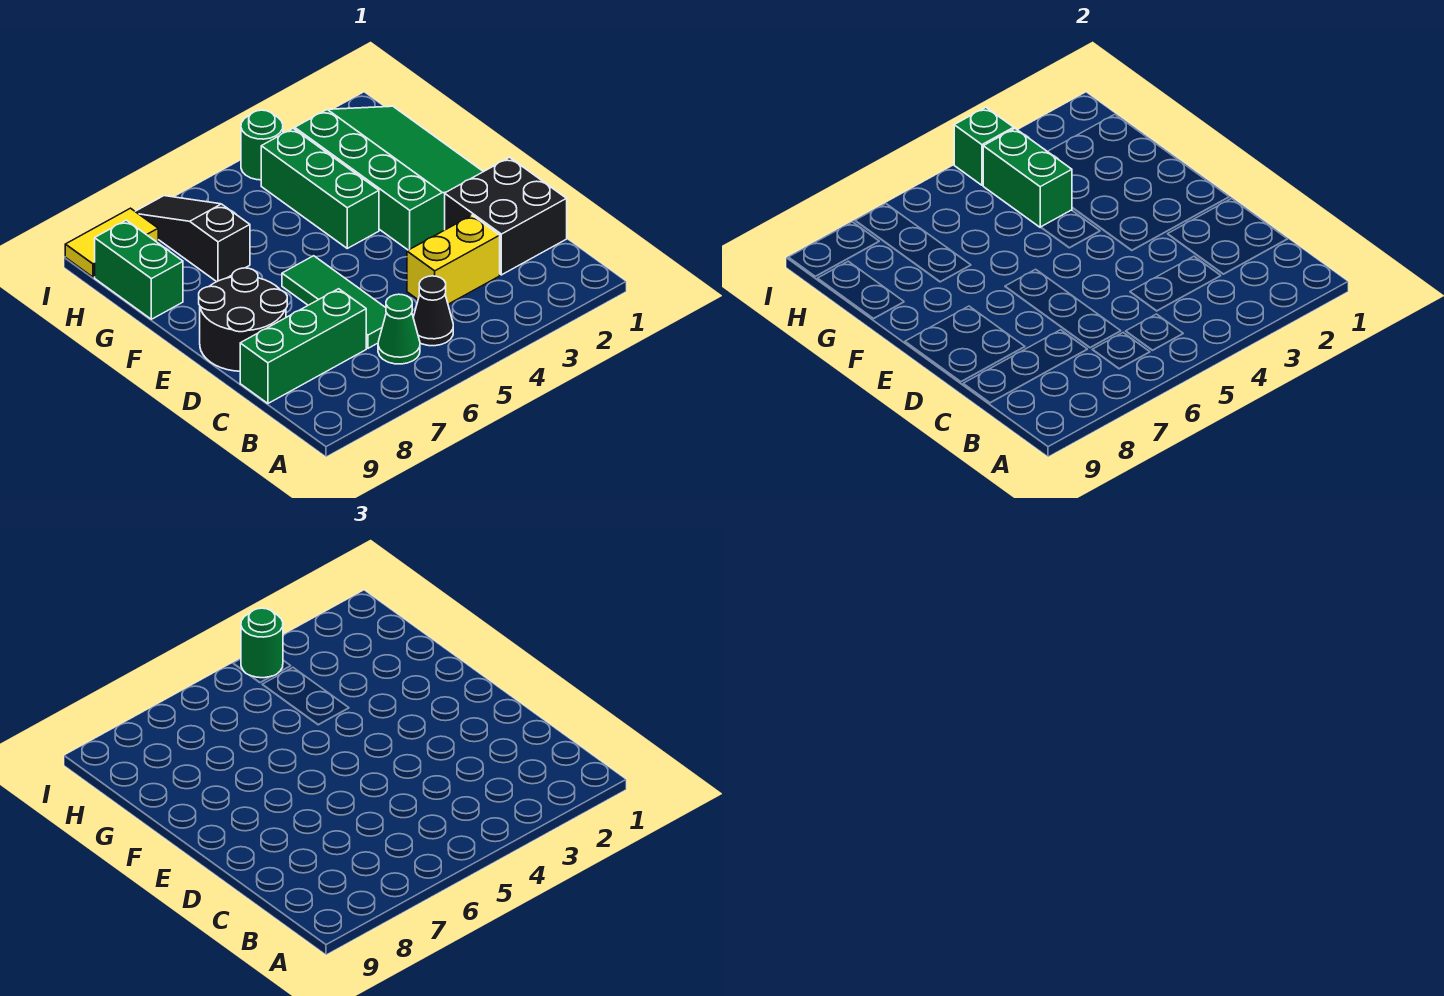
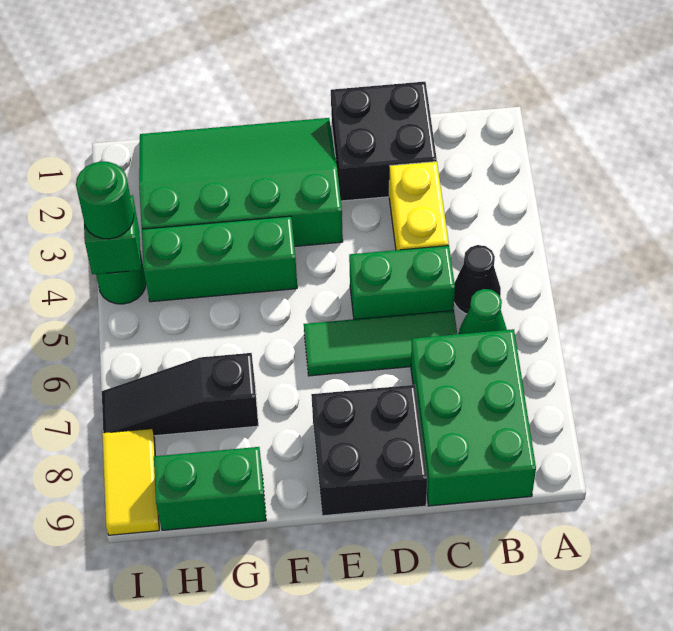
green brick C7:C9 level 1 -> green brick B7:C9 level 1
black round brick D8:E9 level 1 -> black brick D8:E9 level 1
green brick G4:H4 level 2 -> green brick C5:D5 level 1

